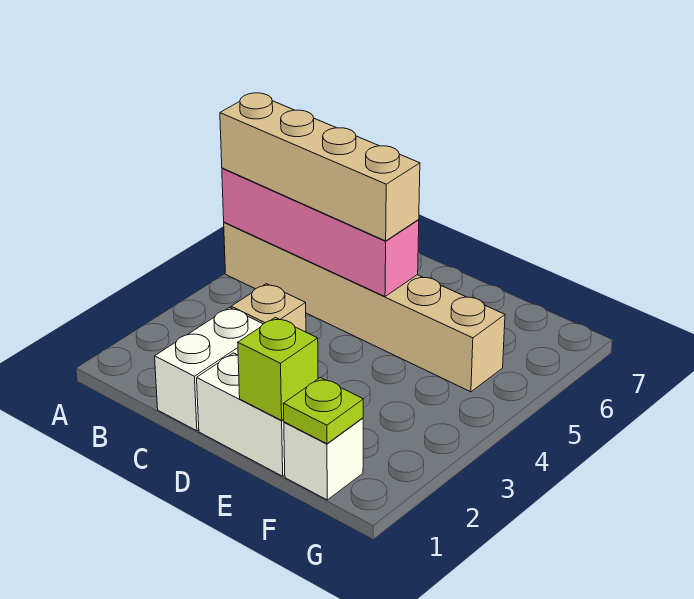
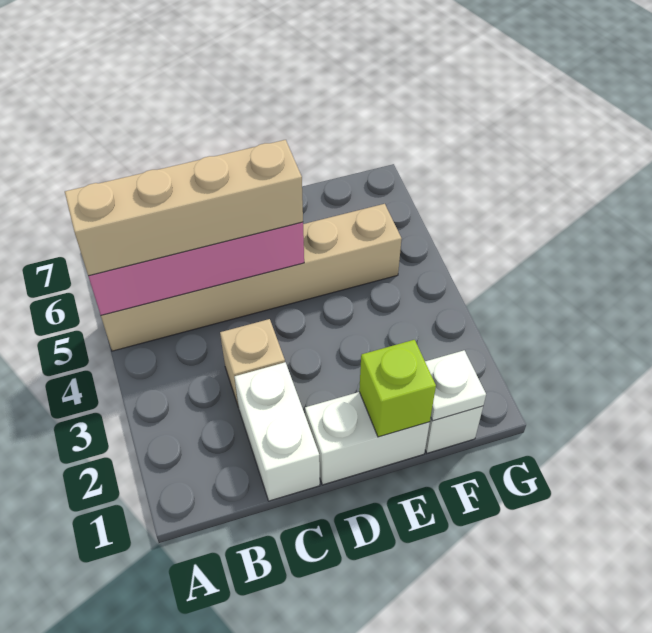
lime plate F1 level 2 -> white plate F1 level 2

